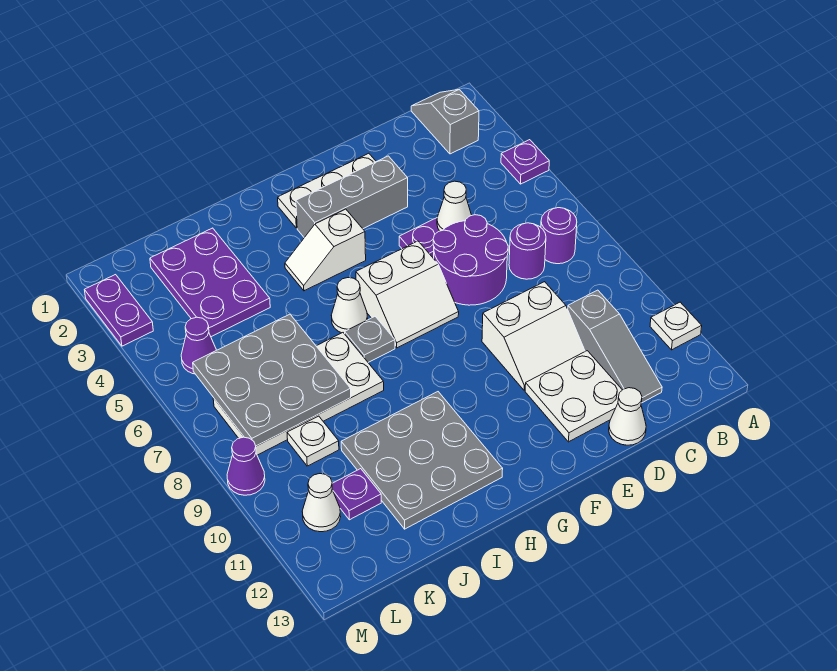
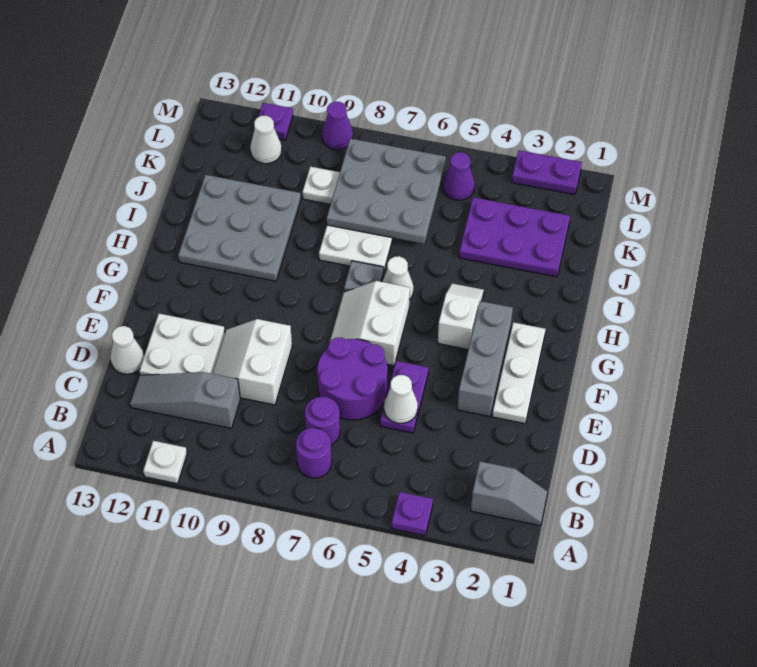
purple plate K11 level 1 -> purple plate M11 level 1

